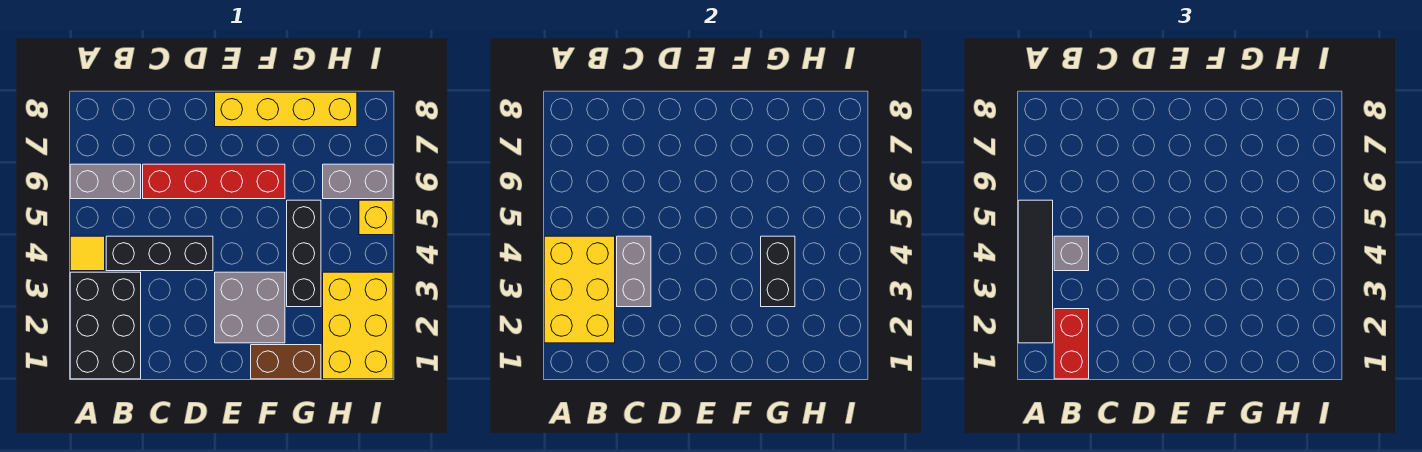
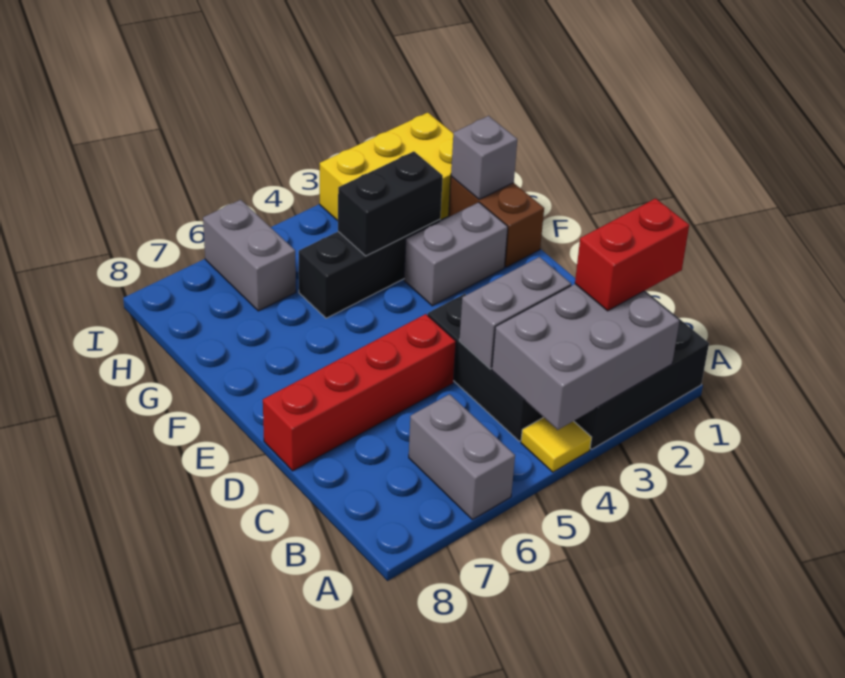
yellow brick A2:B4 level 2 -> grey brick A2:B4 level 2
black tile A2:A5 level 3 -> none
grey brick B4 level 3 -> grey brick G1 level 2
red brick C6:F6 level 1 -> red brick D5:D8 level 1
grey brick E2:F3 level 1 -> grey brick F2:F3 level 1
yellow brick E8:H8 level 1 -> none
yellow brick I5 level 1 -> none

